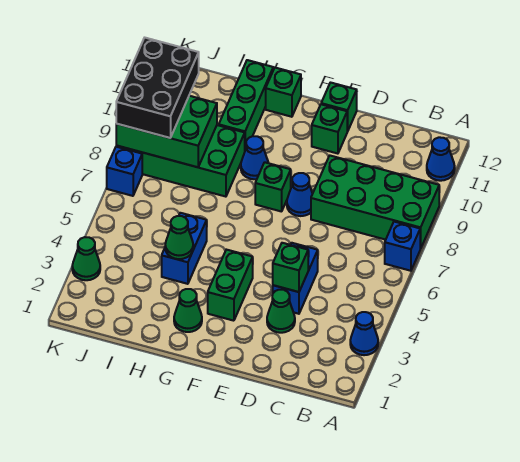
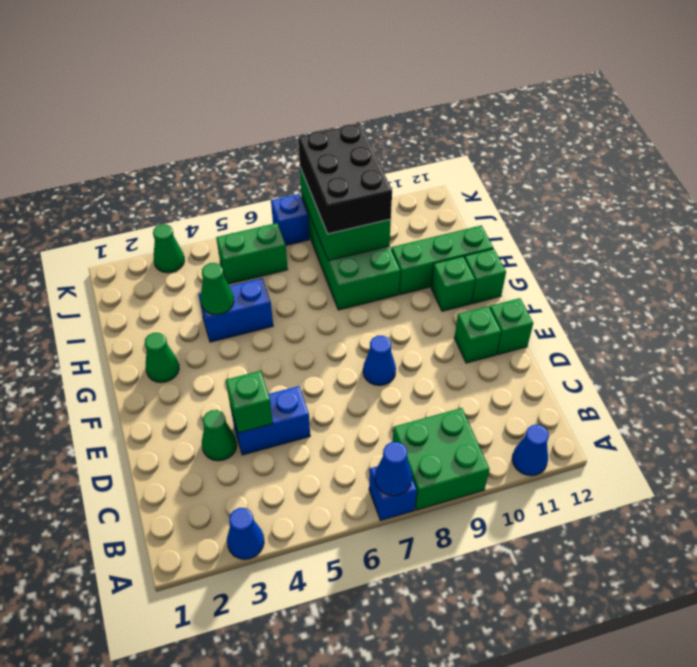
green brick A8:D9 level 1 -> green brick A8:B9 level 1
green brick F3:F4 level 1 -> green brick J5:J6 level 1
green brick F8 level 1 -> green brick G11 level 1
blue cone G9 level 1 -> blue cone A7 level 2
black brick J8:K10 level 3 -> black brick I8:K9 level 3

